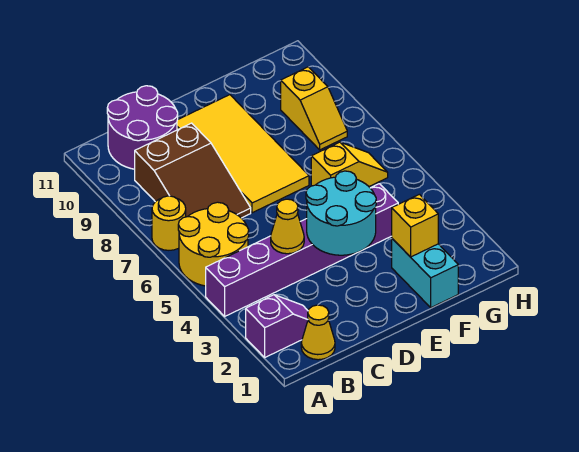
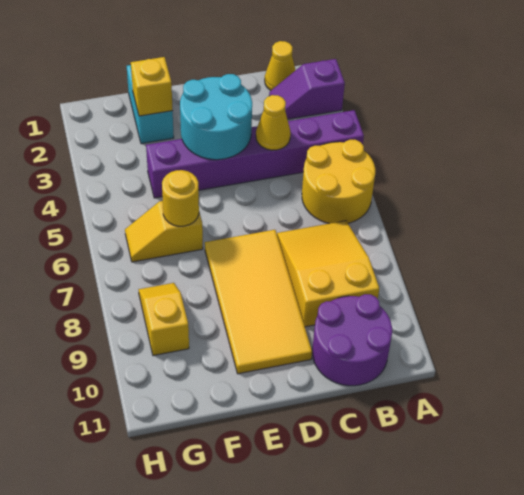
yellow round brick A7 level 1 -> yellow round brick F6 level 2
brown slope B7:C9 level 1 top 9 -> yellow slope B7:C9 level 1 top 9

